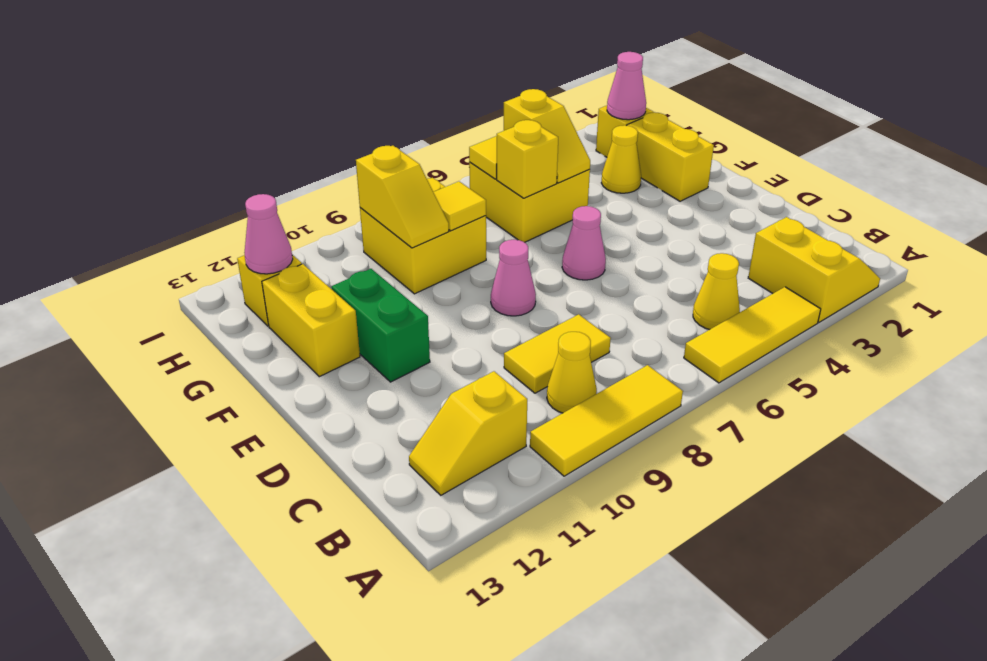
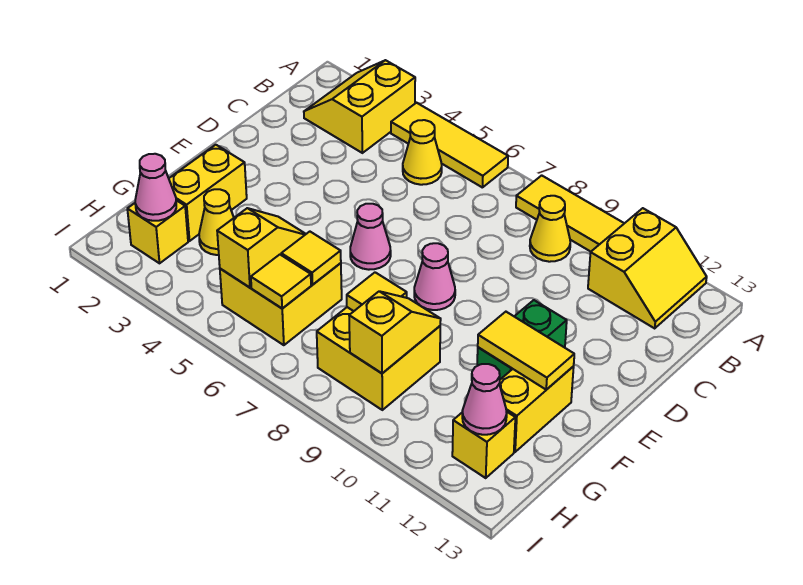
yellow slope B11:B12 level 1 top 11 -> yellow slope A11:B12 level 1 top 11
yellow tile C8:C9 level 1 -> yellow tile F11:F12 level 2
yellow brick G6 level 2 -> yellow tile G6 level 2

